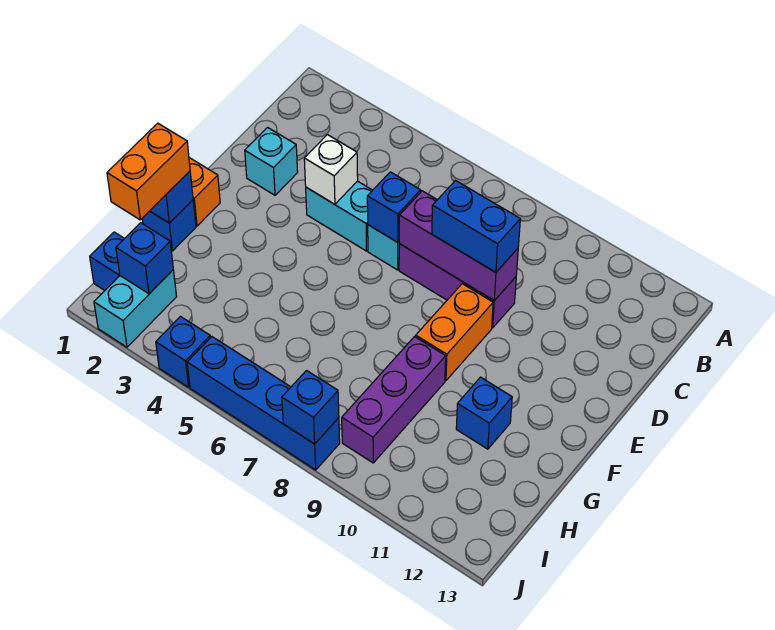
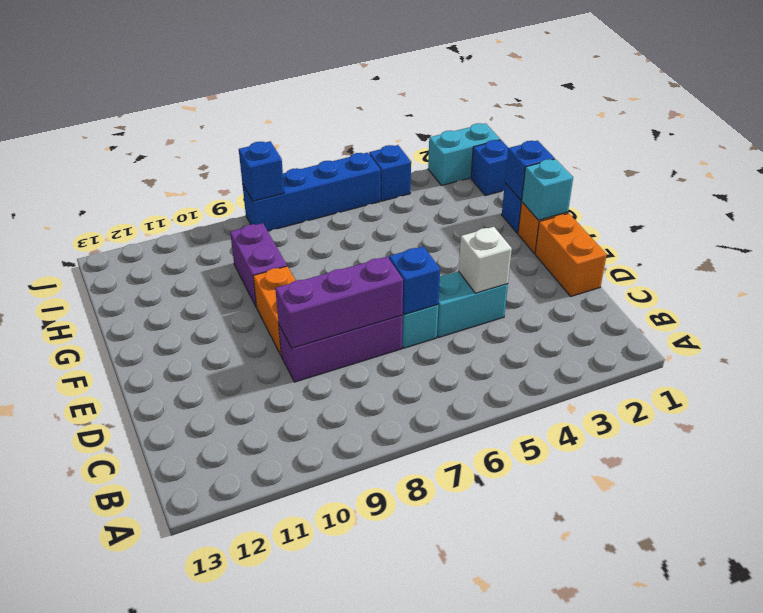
cyan brick D2 level 1 -> cyan brick F1 level 2
blue brick D8:D9 level 3 -> none
orange brick G1:H1 level 3 -> orange brick D1:E1 level 1
purple brick G9:I9 level 1 -> purple brick G9:H9 level 1
blue brick G11 level 1 -> none
cyan brick I2:J2 level 1 -> cyan brick J1:J2 level 1
blue brick I2 level 2 -> none

